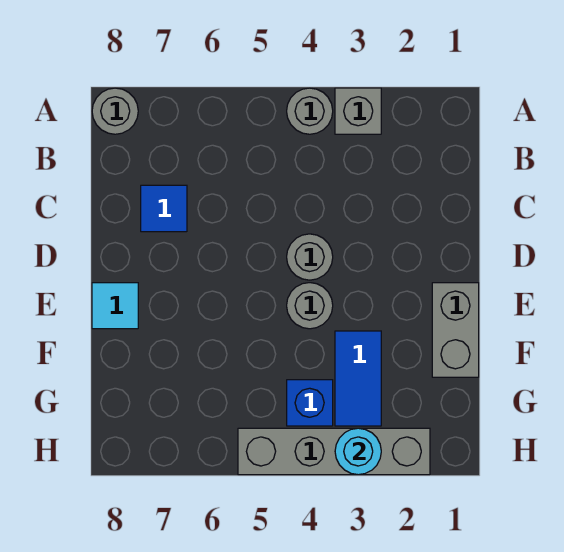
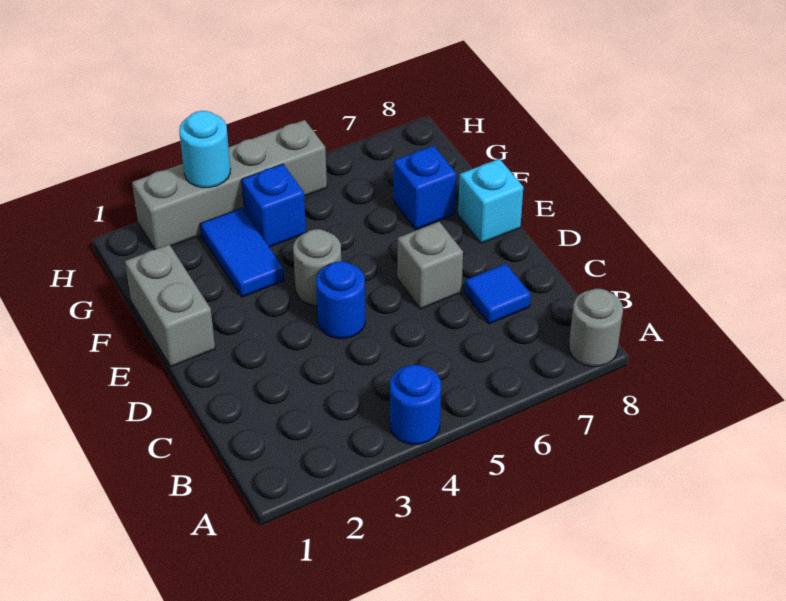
grey brick A3 level 1 -> grey brick D6 level 1
grey round brick A4 level 1 -> blue round brick A4 level 1
grey round brick D4 level 1 -> blue round brick D4 level 1
cyan tile E8 level 1 -> cyan brick E8 level 1
none -> blue brick F7 level 1

